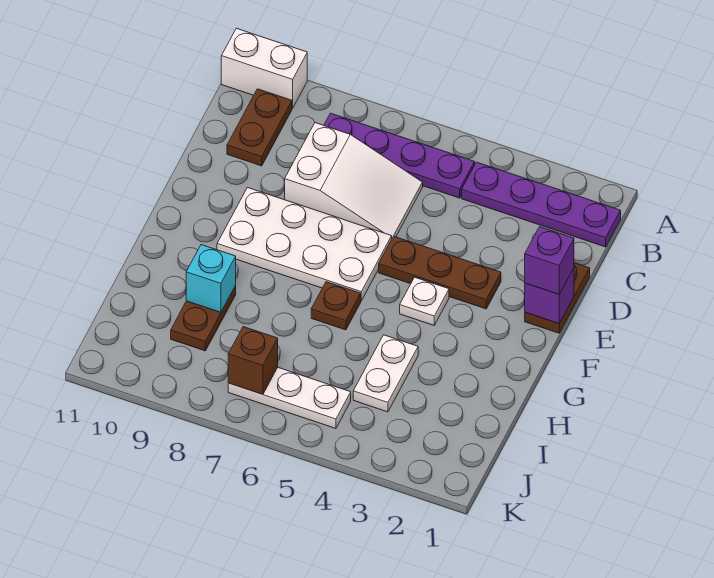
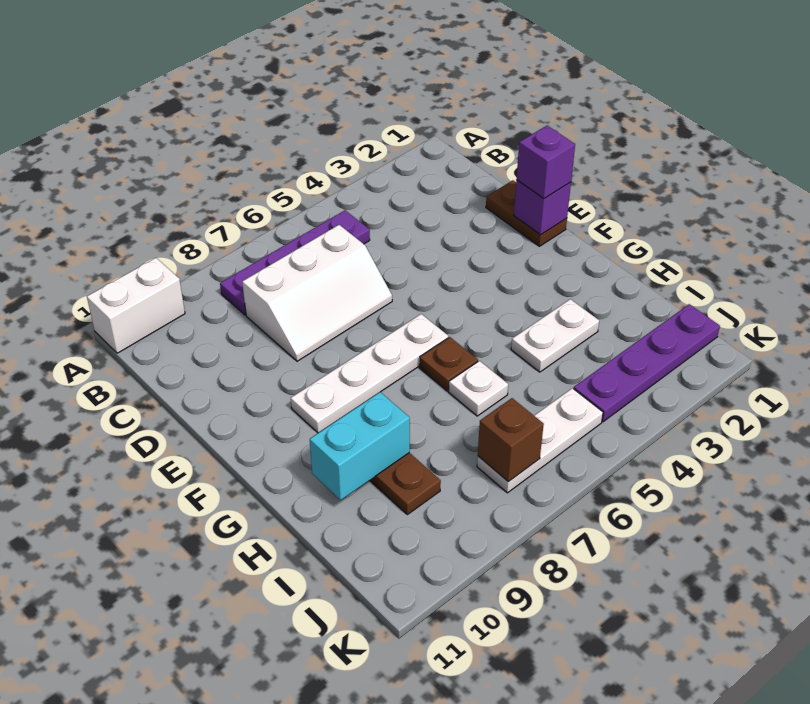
purple plate B1:B4 level 1 -> purple plate J1:J4 level 1
brown plate B10:C10 level 1 -> none
white slope C6:D8 level 1 top 8 -> white slope C6:D8 level 1 top C
brown plate E3:E5 level 1 -> none
white plate E6:F9 level 1 -> white plate F6:F9 level 1
white plate F4 level 1 -> white plate H6 level 1
white plate H4:I4 level 1 -> white plate H3:H4 level 1
cyan brick H9 level 2 -> cyan brick H9:H10 level 2

